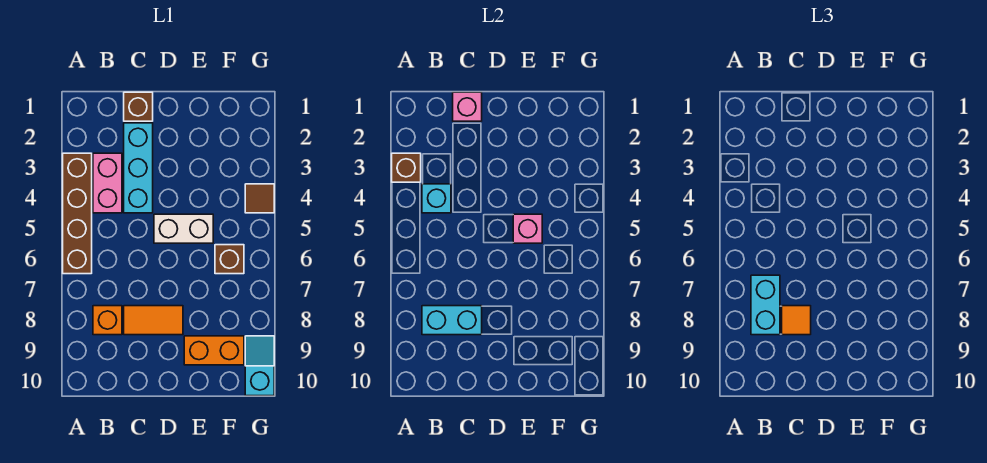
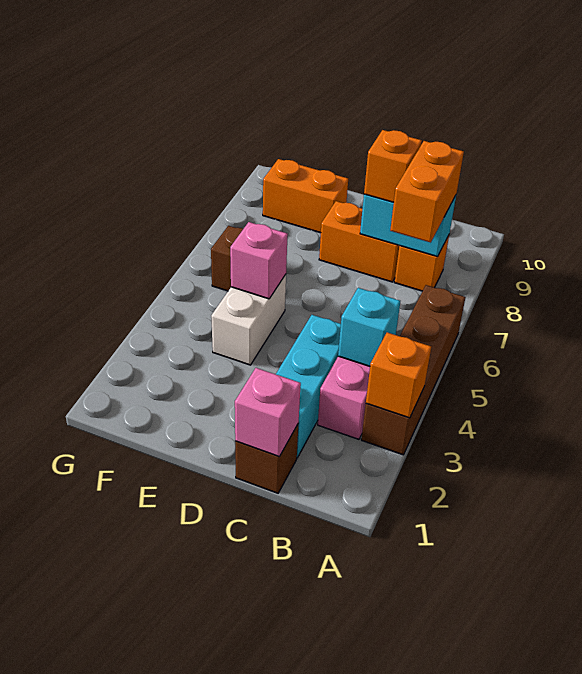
brown brick A3 level 2 -> orange brick A3 level 2
cyan brick B7:B8 level 3 -> orange brick B7:B8 level 3
orange tile C8:D8 level 1 -> orange brick C8:D8 level 1
orange tile C8 level 3 -> orange brick C8 level 3
white brick D5:E5 level 1 -> white brick E4:E5 level 1
brown tile G4 level 1 -> none
cyan slope G9:G10 level 1 top 10 -> none

